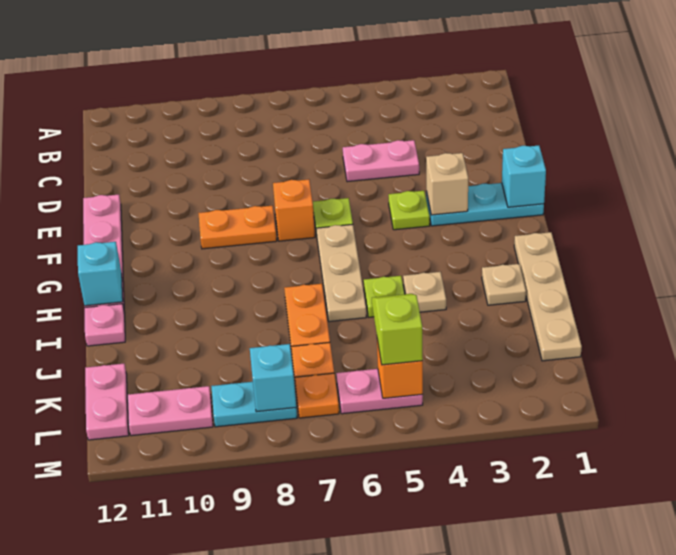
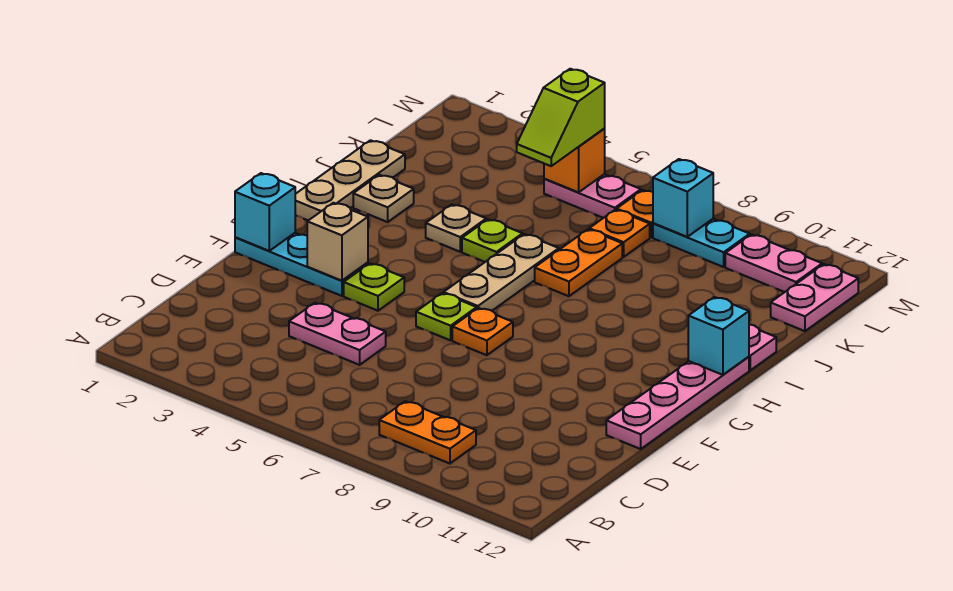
orange brick F7 level 1 -> orange plate F7 level 1
orange plate F8:F9 level 1 -> orange plate B8:B9 level 1
tan plate H1:K1 level 1 -> tan plate H1:J1 level 1

